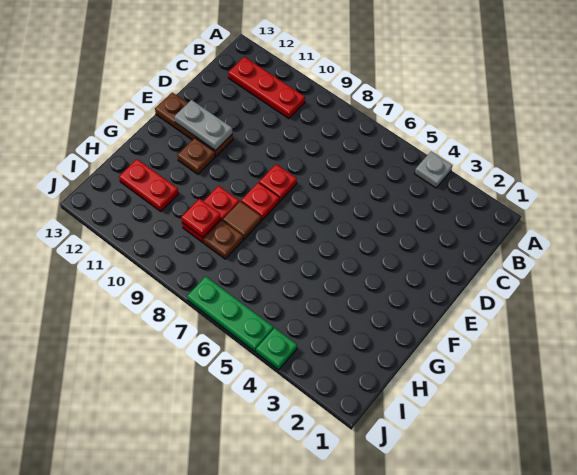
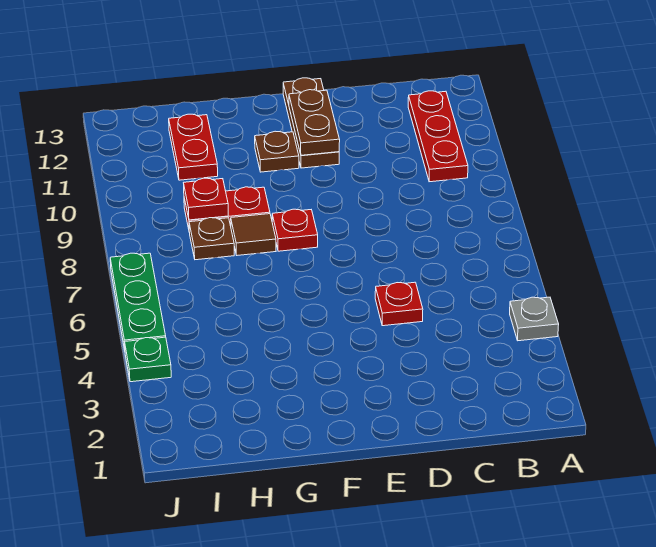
red plate E8 level 1 -> red plate D5 level 1
grey plate E11:E12 level 2 -> brown plate E11:E12 level 2

